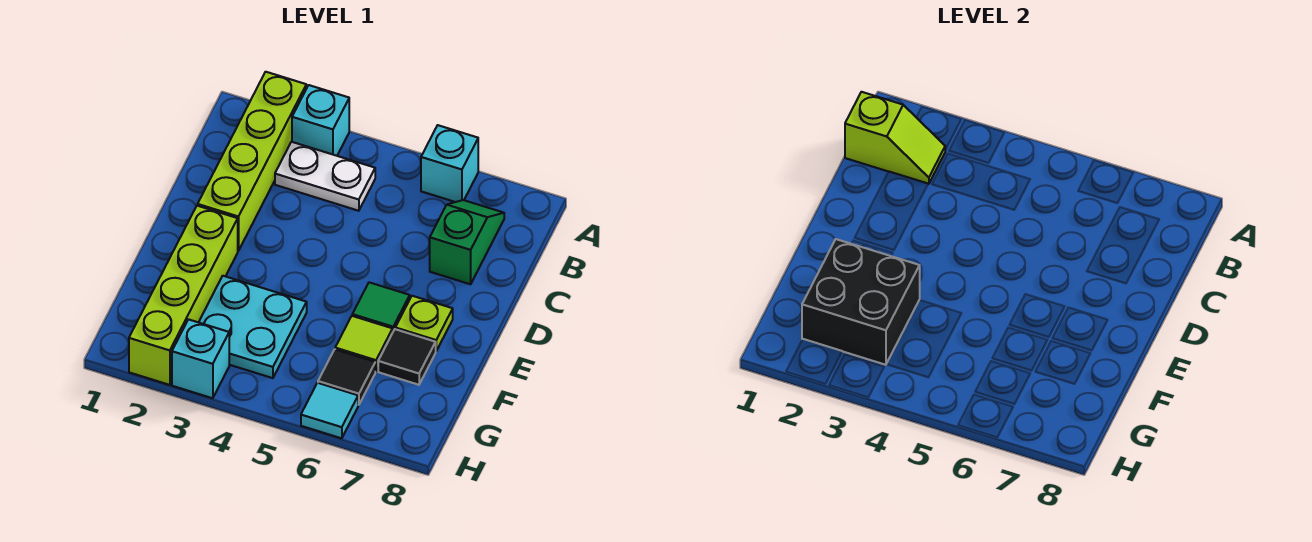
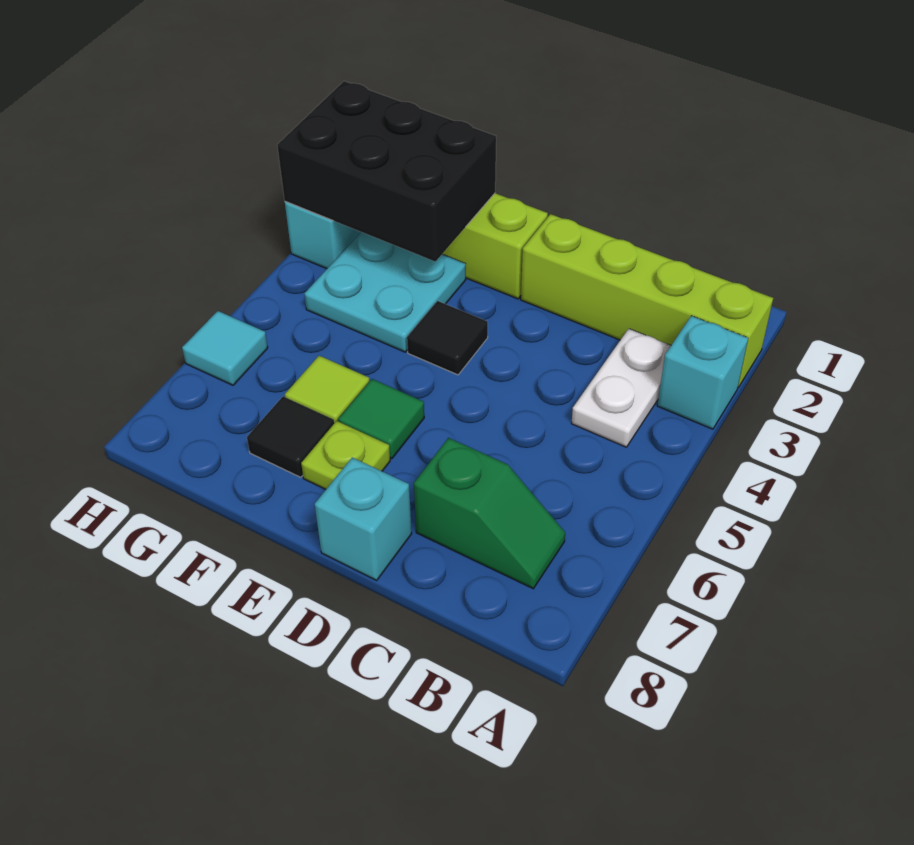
cyan brick A6 level 1 -> cyan brick D8 level 1
lime slope B1:B2 level 2 top 1 -> none
black brick F2:G3 level 2 -> black brick F2:H3 level 2
black tile G6 level 1 -> black tile E4 level 1

